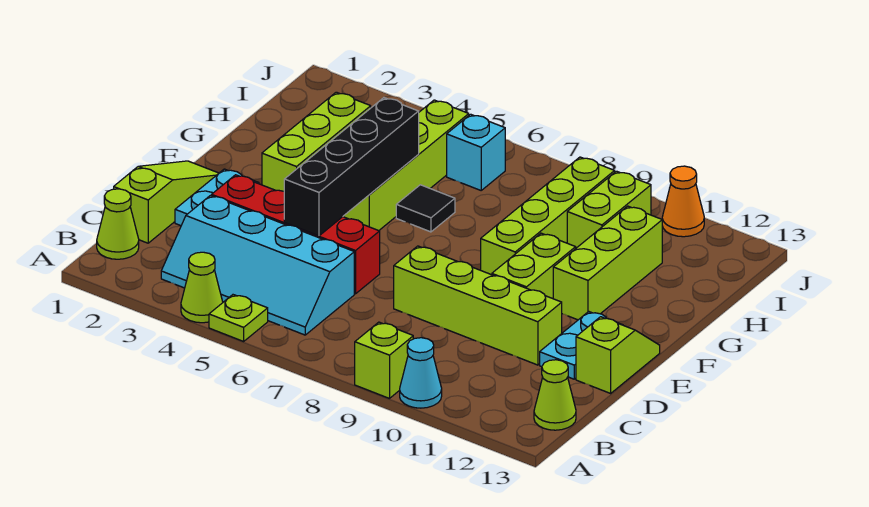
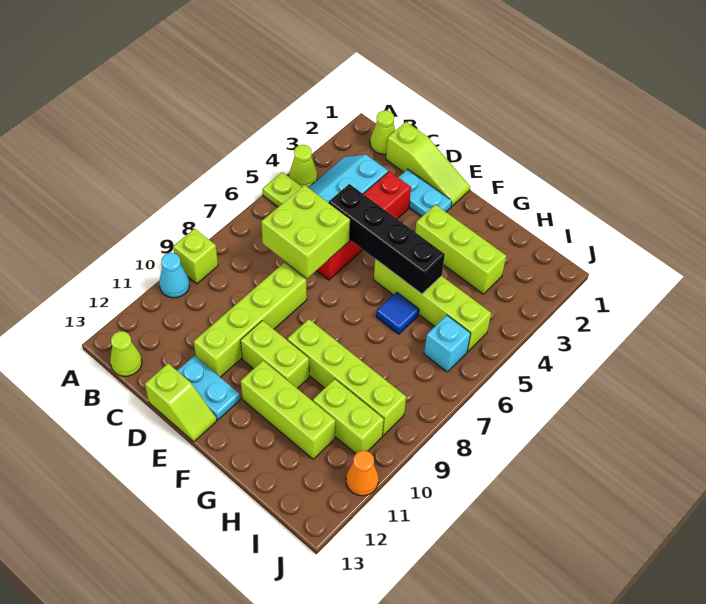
none -> lime brick C6:D7 level 2
black tile G6 level 1 -> blue tile G6 level 1

